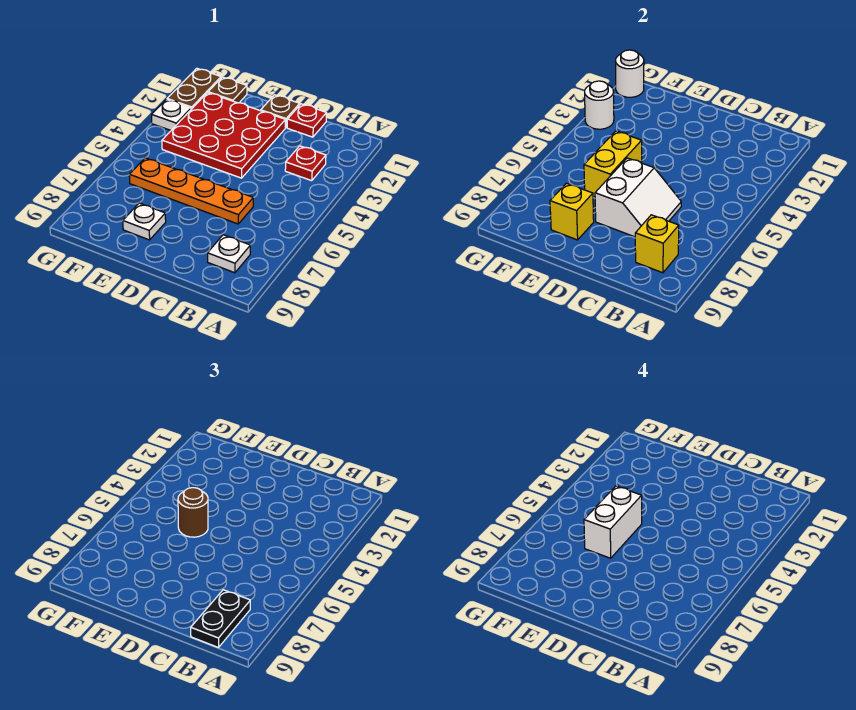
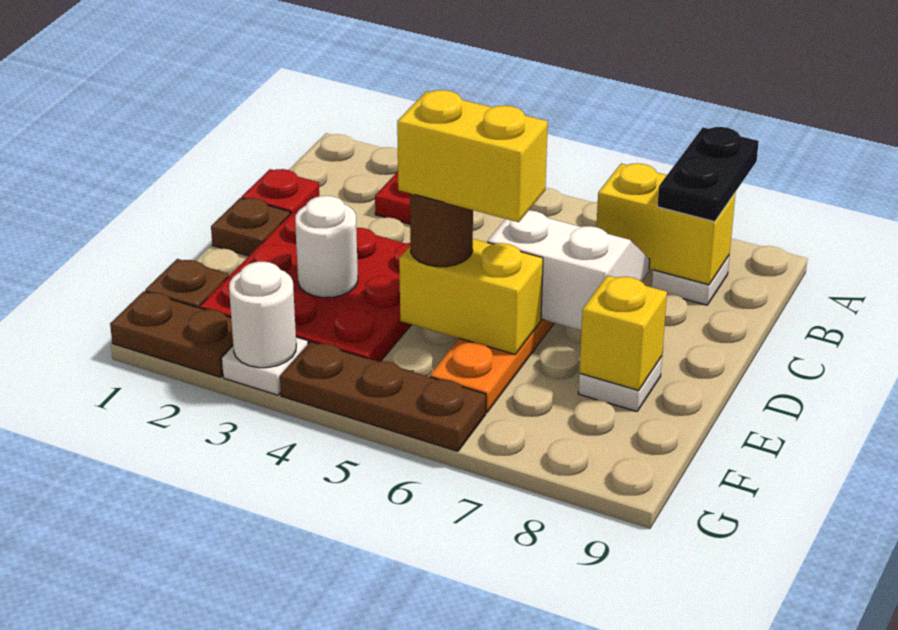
yellow brick B8 level 2 -> yellow brick B7:B8 level 2
black plate B8:B9 level 3 -> black plate A8:B8 level 3
white brick E5:E6 level 4 -> yellow brick E5:E6 level 4
white round brick G1 level 2 -> white round brick E3 level 2
none -> brown plate G4:G6 level 1

